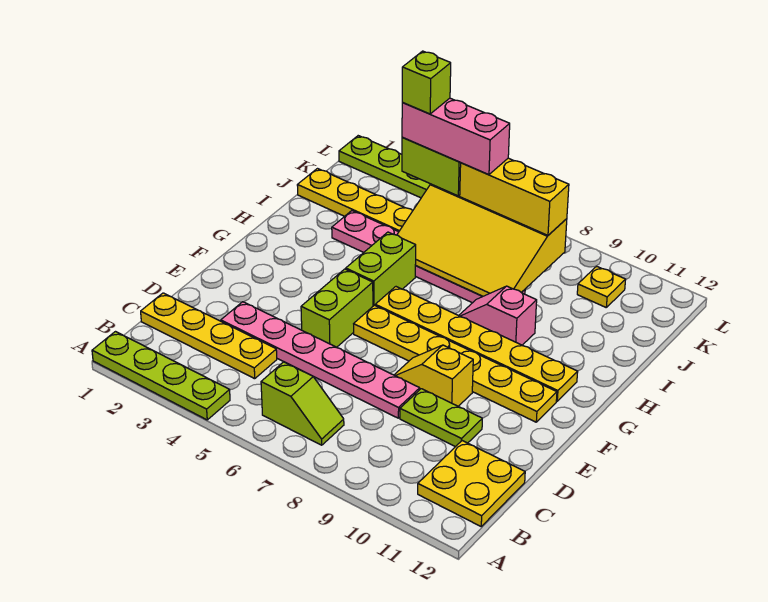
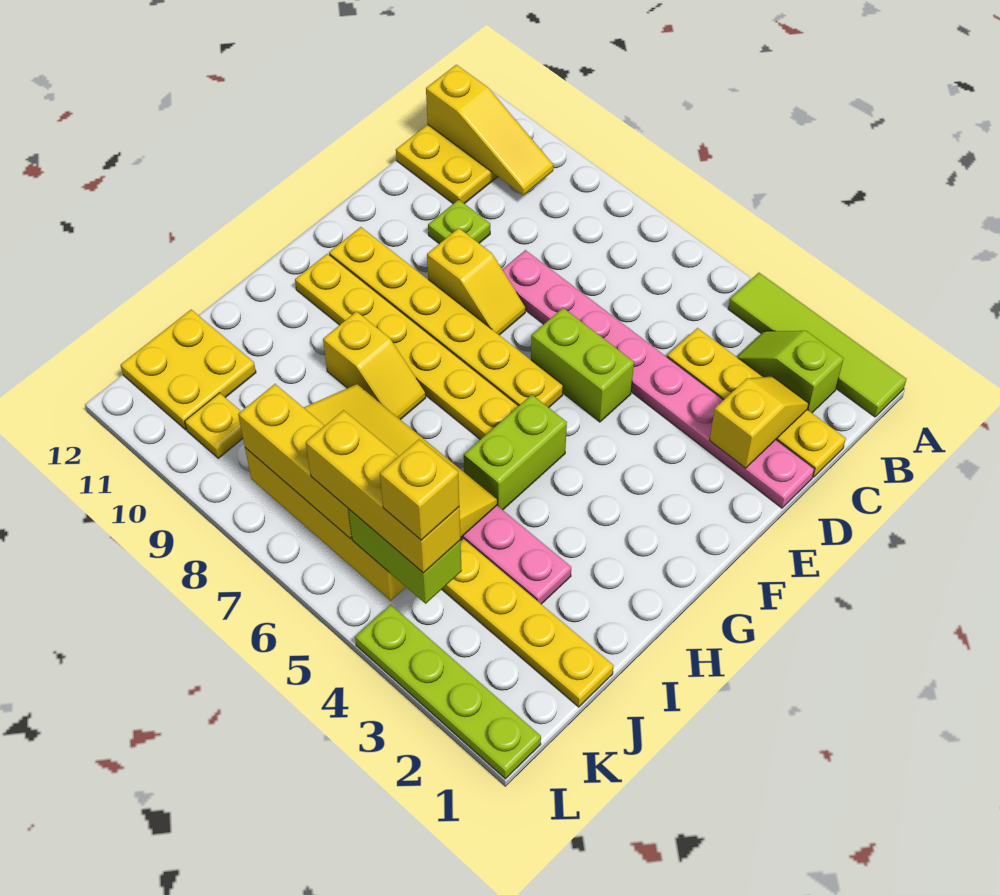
lime plate A1:A4 level 1 -> lime tile A1:A4 level 1
lime slope B6:B7 level 1 top 6 -> lime slope B2:B3 level 1 top 2
none -> yellow slope B10:B12 level 2 top 12
none -> yellow slope C2:D2 level 2 top D
pink plate D3:D8 level 1 -> pink plate D1:D8 level 1
lime plate D9:D10 level 1 -> lime plate D10 level 1
lime brick E5:F5 level 1 -> lime brick E5:E6 level 1
pink slope H8:H9 level 1 top 9 -> yellow slope H8:H9 level 1 top 9
none -> yellow plate J11:K12 level 1
pink brick K4:K6 level 4 -> yellow brick K4:K6 level 4
lime brick K4 level 5 -> yellow brick K4 level 5

